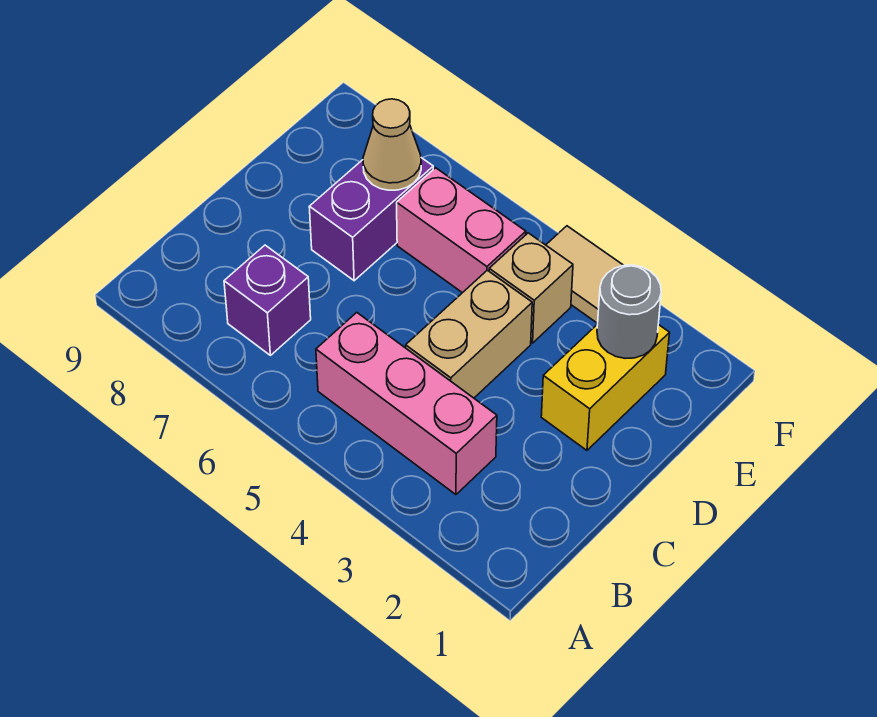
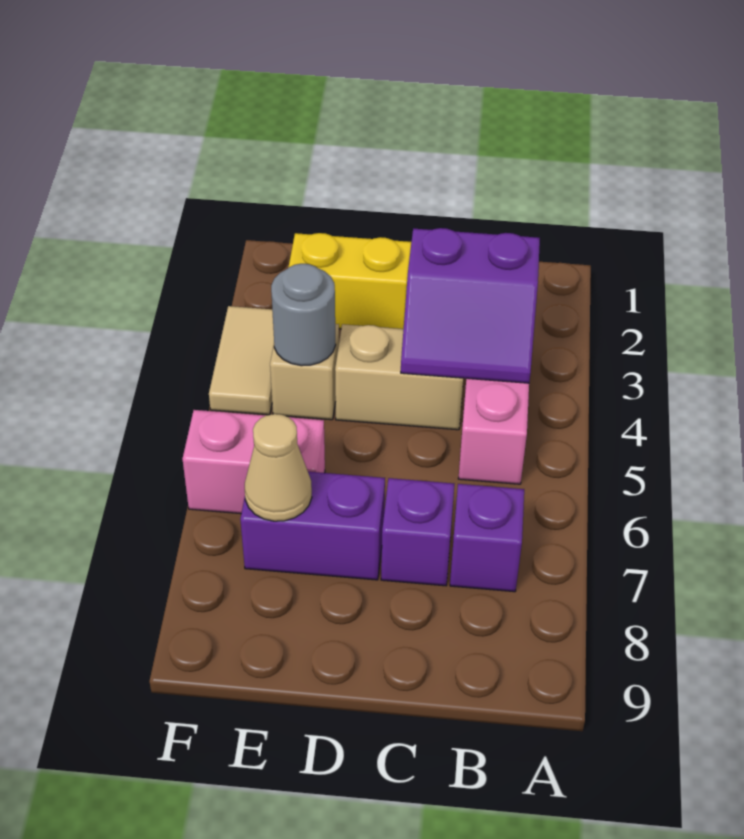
none -> purple slope B3:C4 level 2 top 3
none -> purple brick C7 level 1
grey round brick E2 level 2 -> grey round brick E4 level 2
pink brick E5:E6 level 1 -> pink brick E6:F6 level 1

